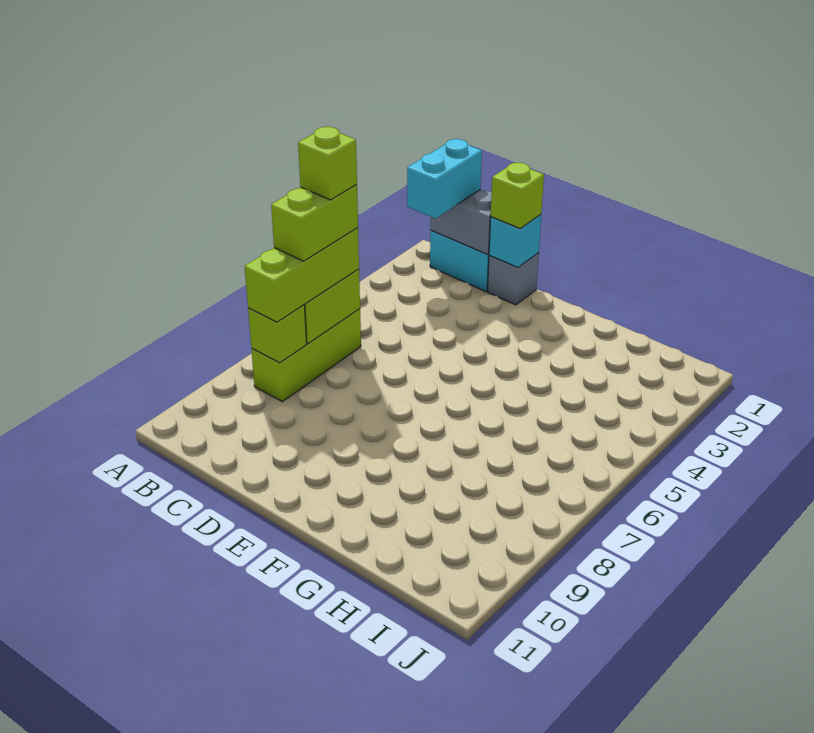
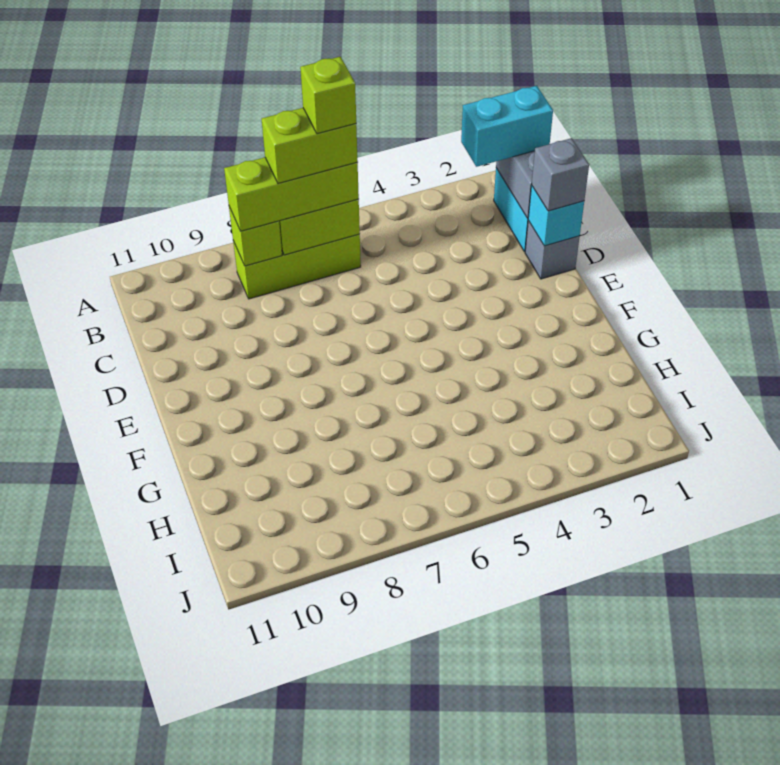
lime brick D1 level 3 -> grey brick D1 level 3

